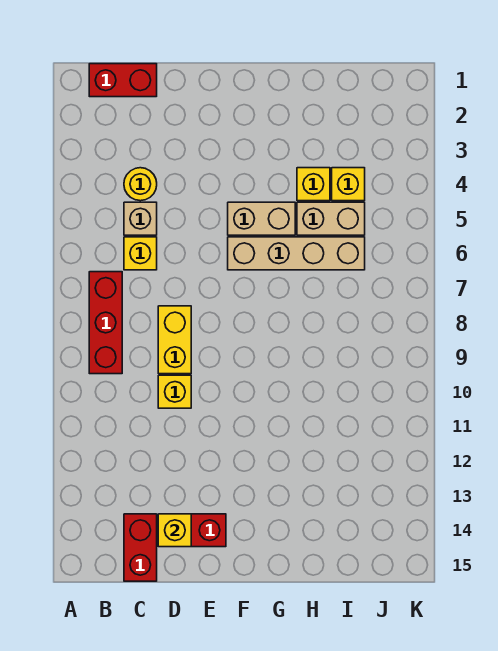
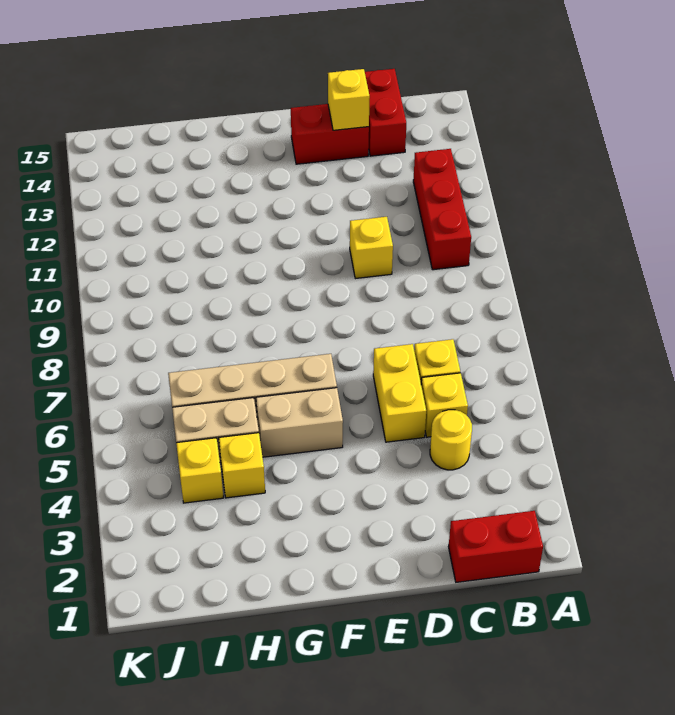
red brick B7:B9 level 1 -> red brick B10:B12 level 1
tan brick C5 level 1 -> yellow brick C5 level 1
yellow brick D8:D9 level 1 -> yellow brick D5:D6 level 1

